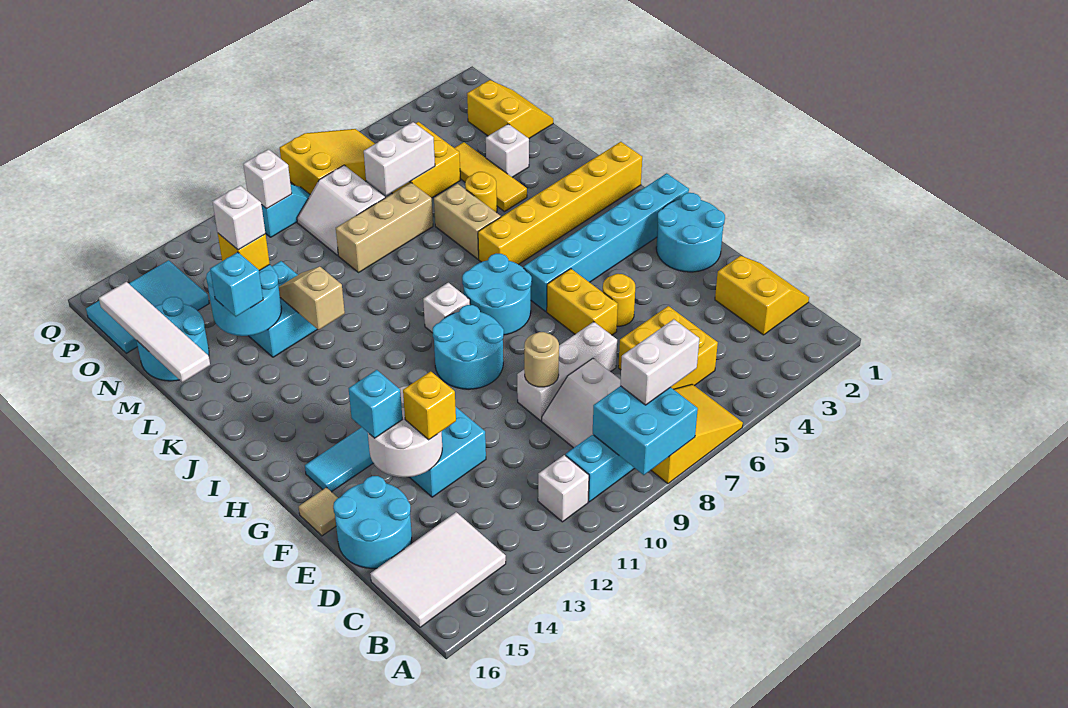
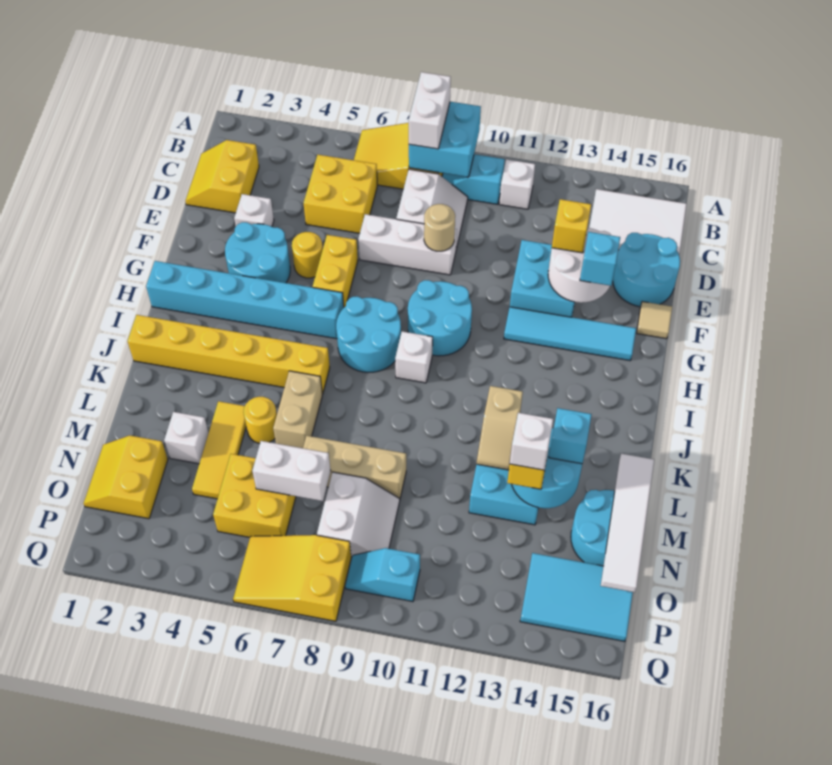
white brick B7:B8 level 3 -> white brick A8:B8 level 3
cyan round brick F1:G2 level 1 -> cyan round brick F3:G4 level 1
white brick P10 level 2 -> white brick E3 level 1

